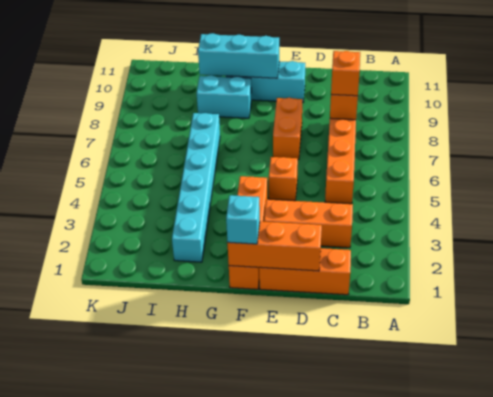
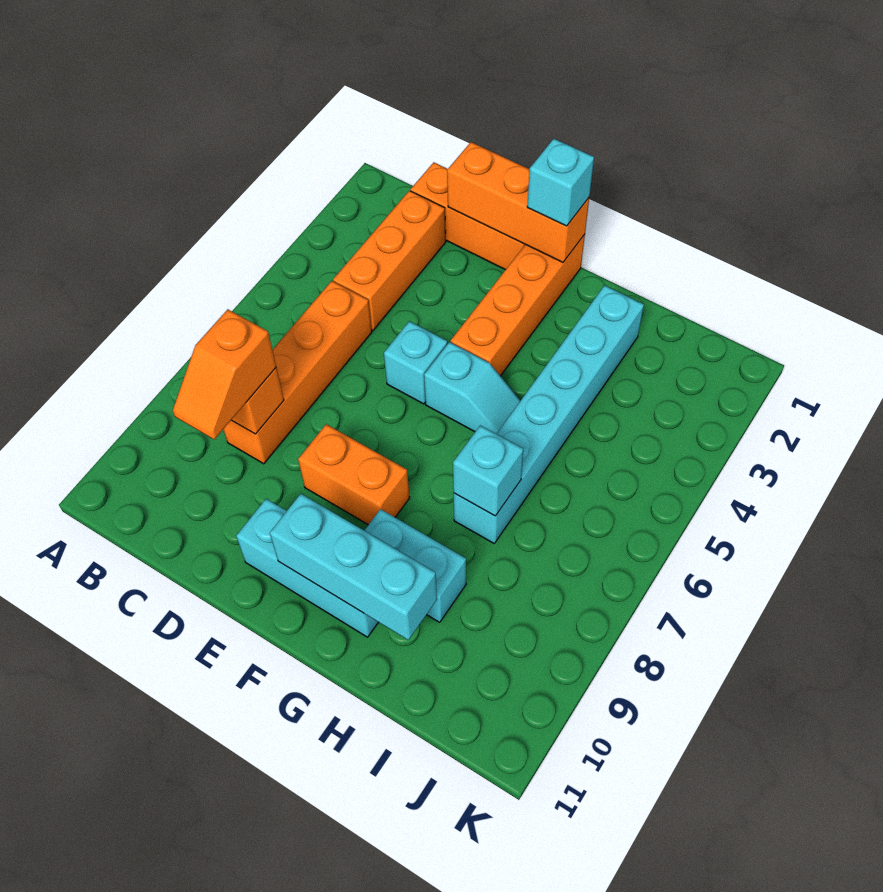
orange brick C3:E3 level 1 -> orange brick C2:C4 level 1
orange brick E5 level 1 -> cyan brick E5 level 1
orange brick E7:E8 level 1 -> orange brick E8:F8 level 1
none -> cyan slope F5:G5 level 1 top F
none -> cyan brick H7 level 2

